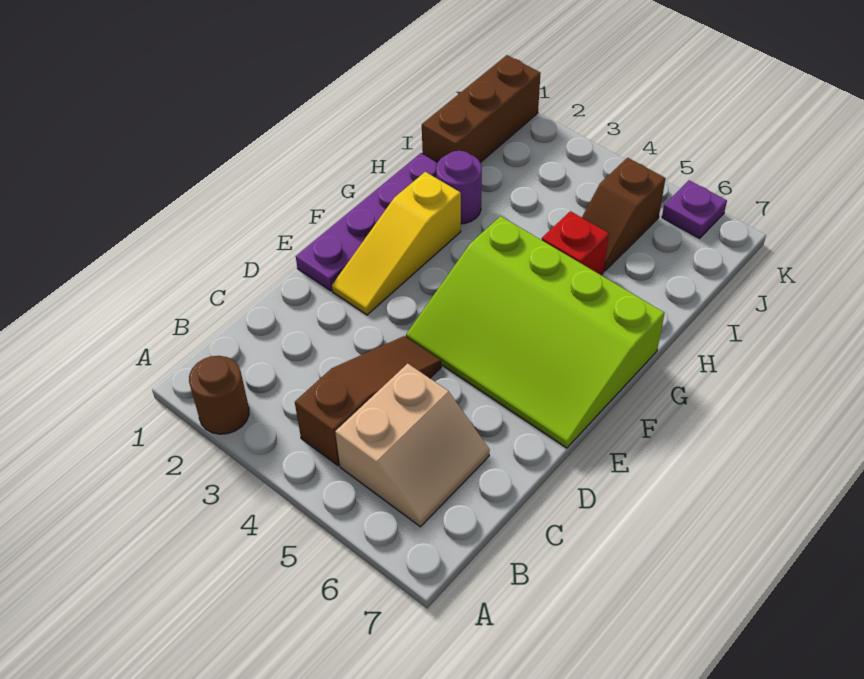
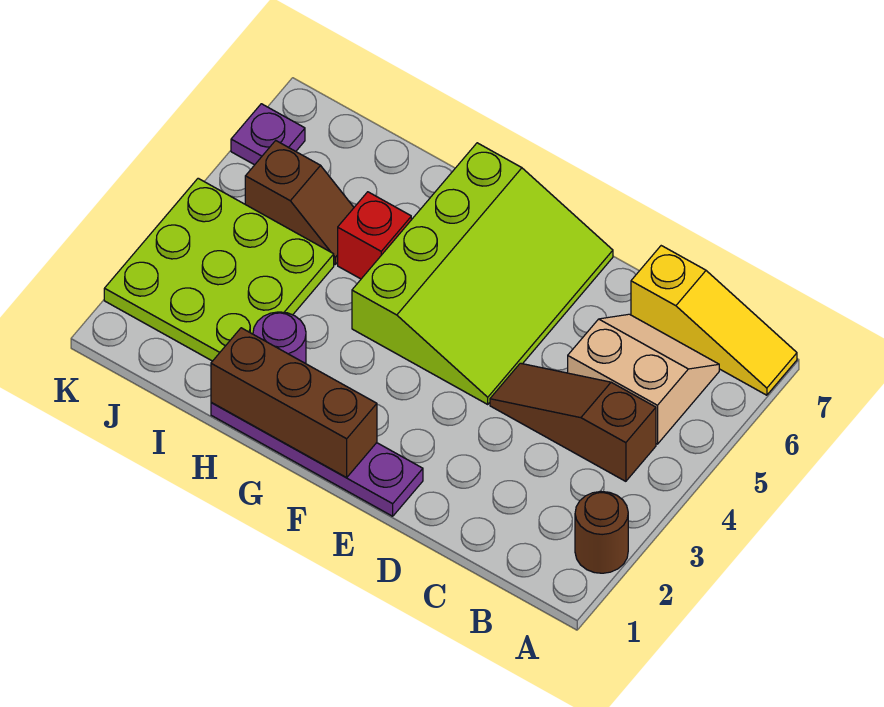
yellow slope E2:G2 level 1 top G -> yellow slope A7:C7 level 1 top C
brown brick I1:K1 level 1 -> brown brick F1:H1 level 2
none -> lime plate I2:K4 level 1

